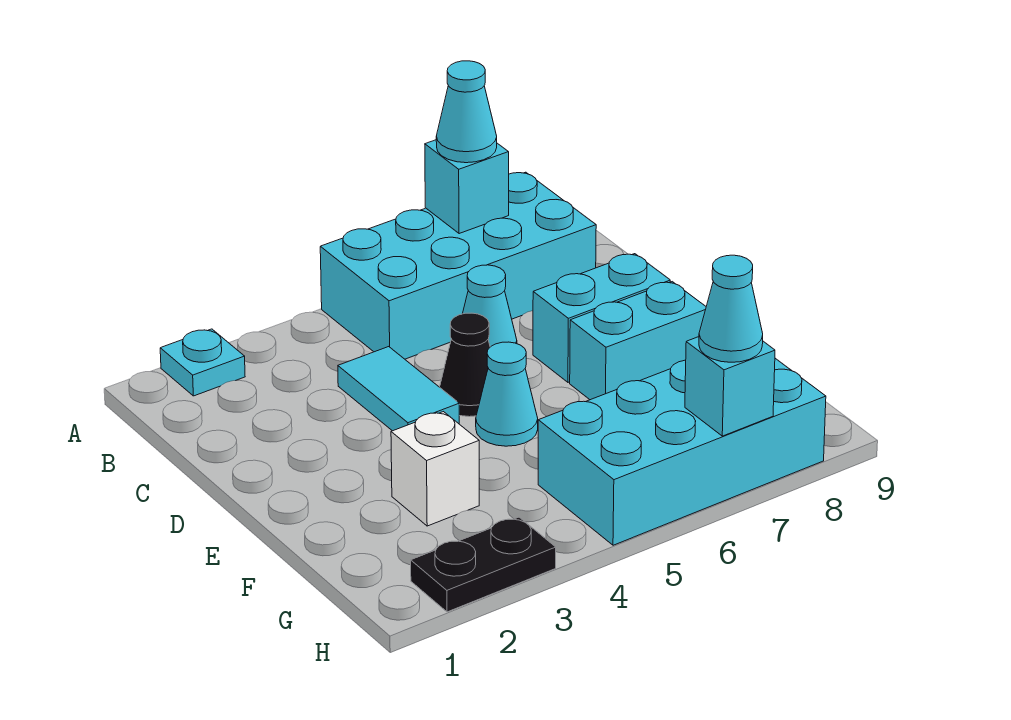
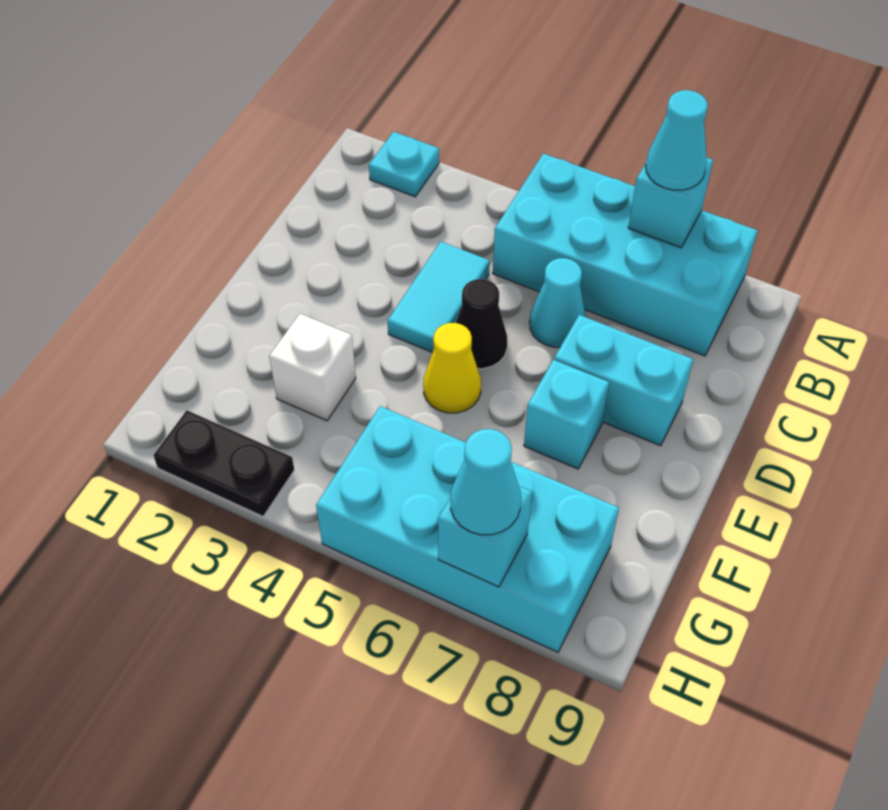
cyan cone E5 level 1 -> yellow cone E5 level 1
cyan brick E7:E8 level 1 -> cyan brick E7 level 1

